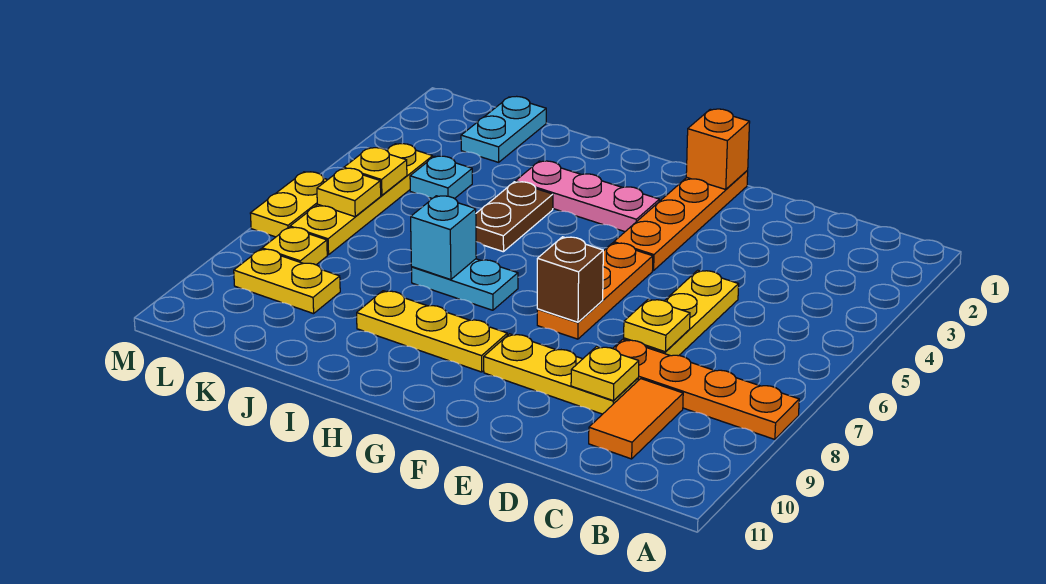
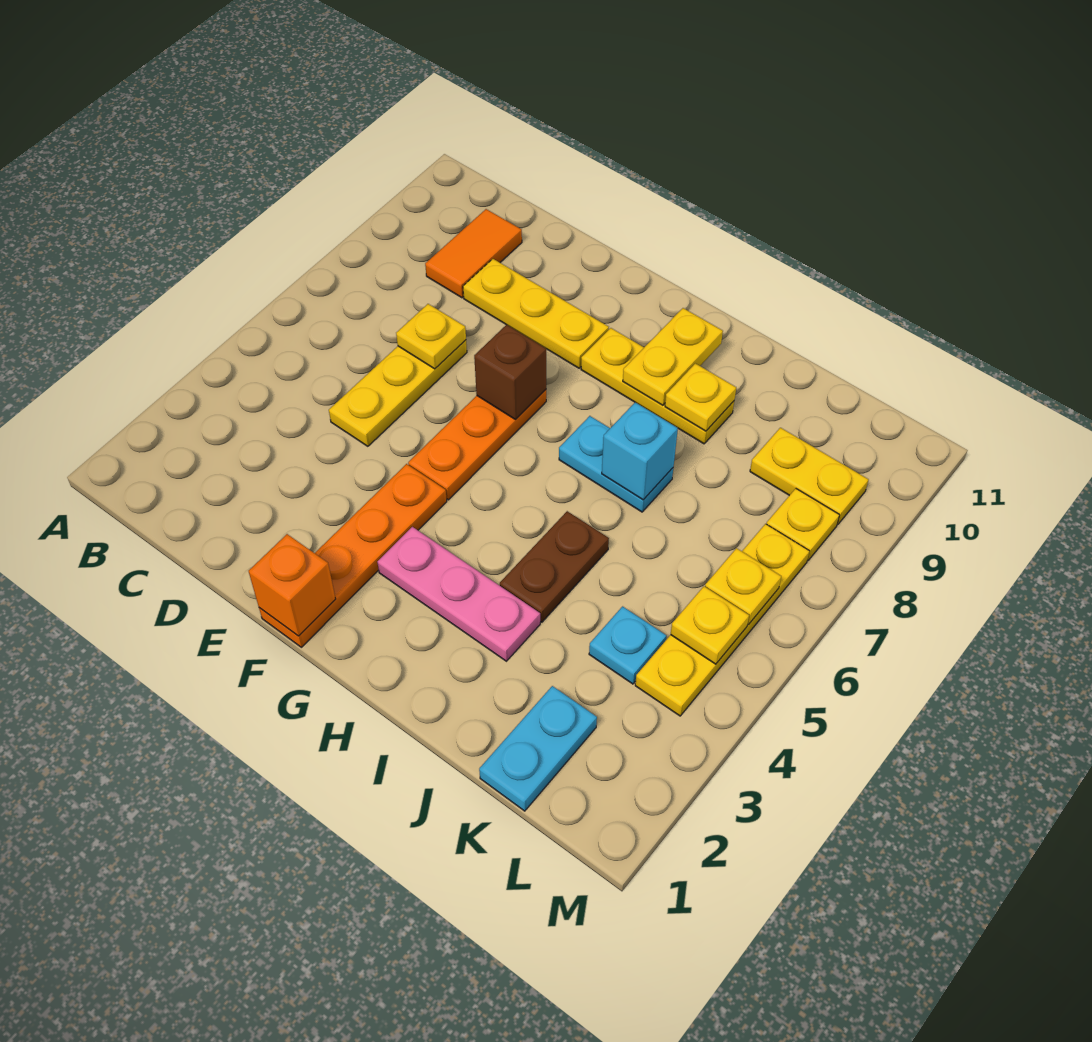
orange plate A8:D8 level 1 -> none
yellow plate D9 level 2 -> yellow plate I9 level 2
yellow plate M6:M7 level 1 -> yellow plate H9:H10 level 2

